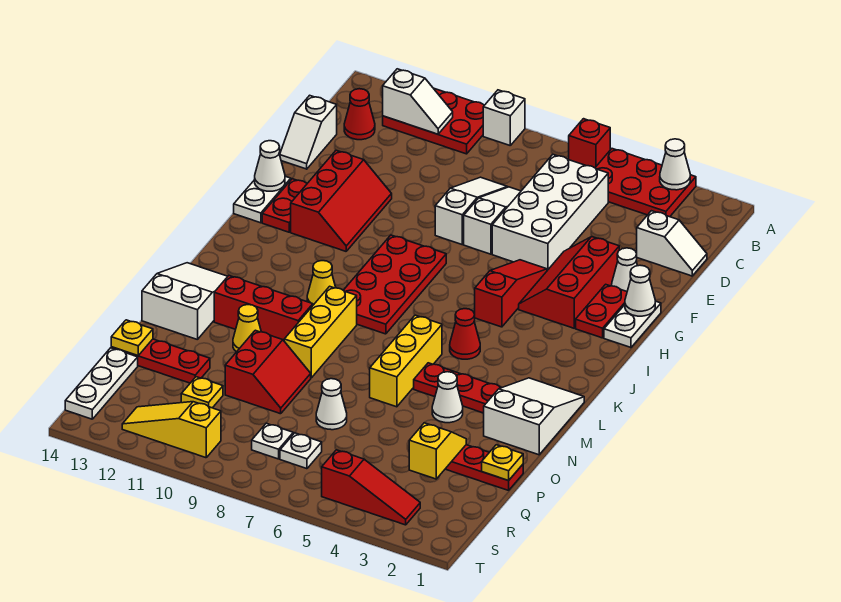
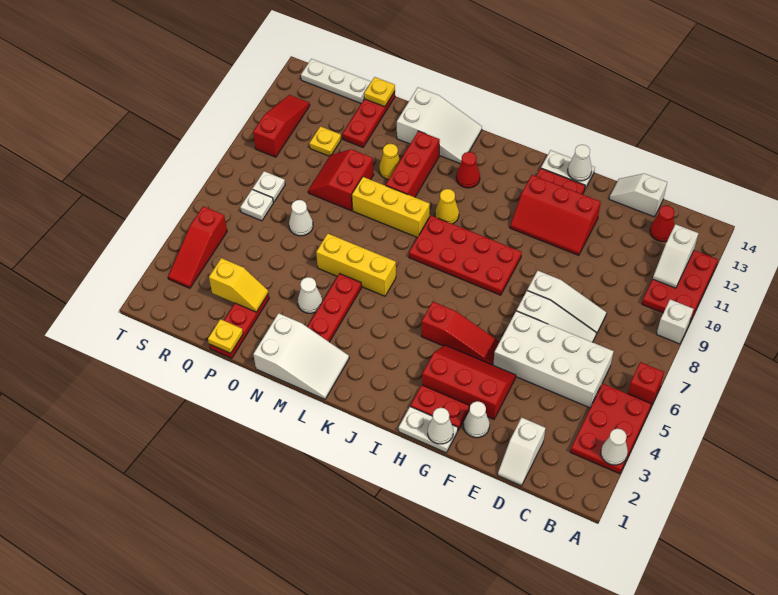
red cone K5 level 1 -> red cone K12 level 1
red slope O9:P10 level 1 top 10 -> red slope O9:P10 level 1 top O
yellow slope S10:S12 level 1 top 10 -> red slope S10:S12 level 1 top 10

